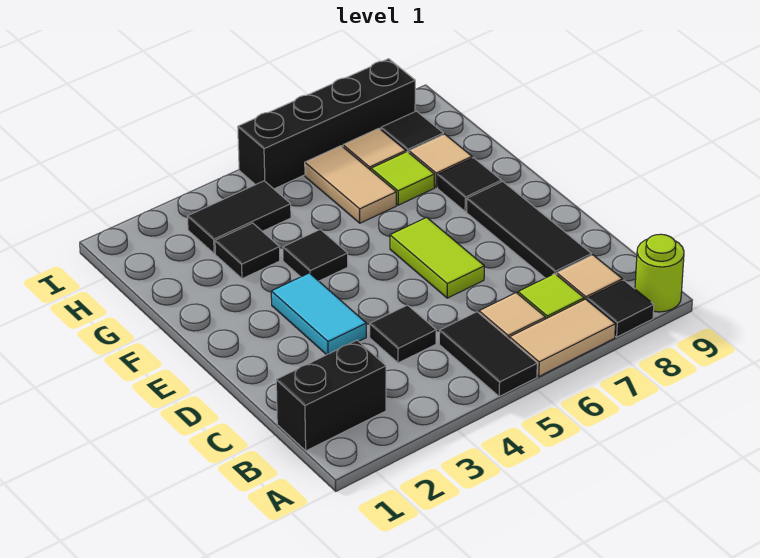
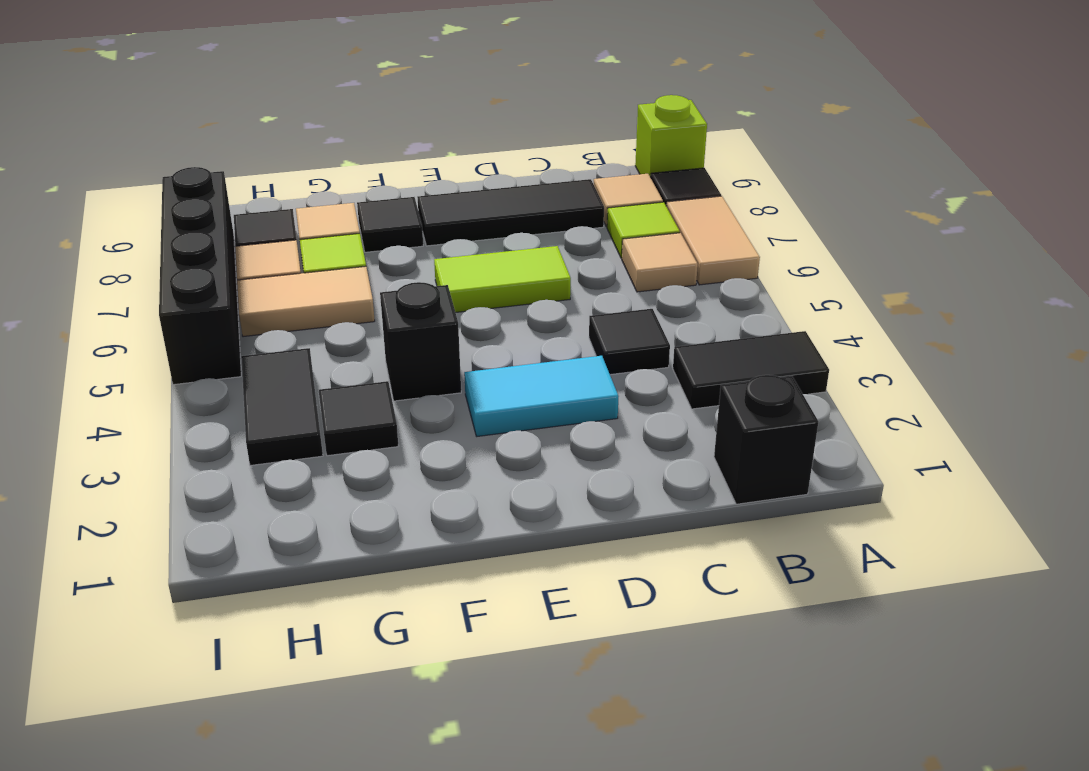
black tile A5:B5 level 1 -> black tile A3:B3 level 1
lime round brick A9 level 1 -> lime brick A9 level 1
black brick B1:B2 level 1 -> black brick B1 level 1
black tile F4 level 1 -> black brick F4 level 1

